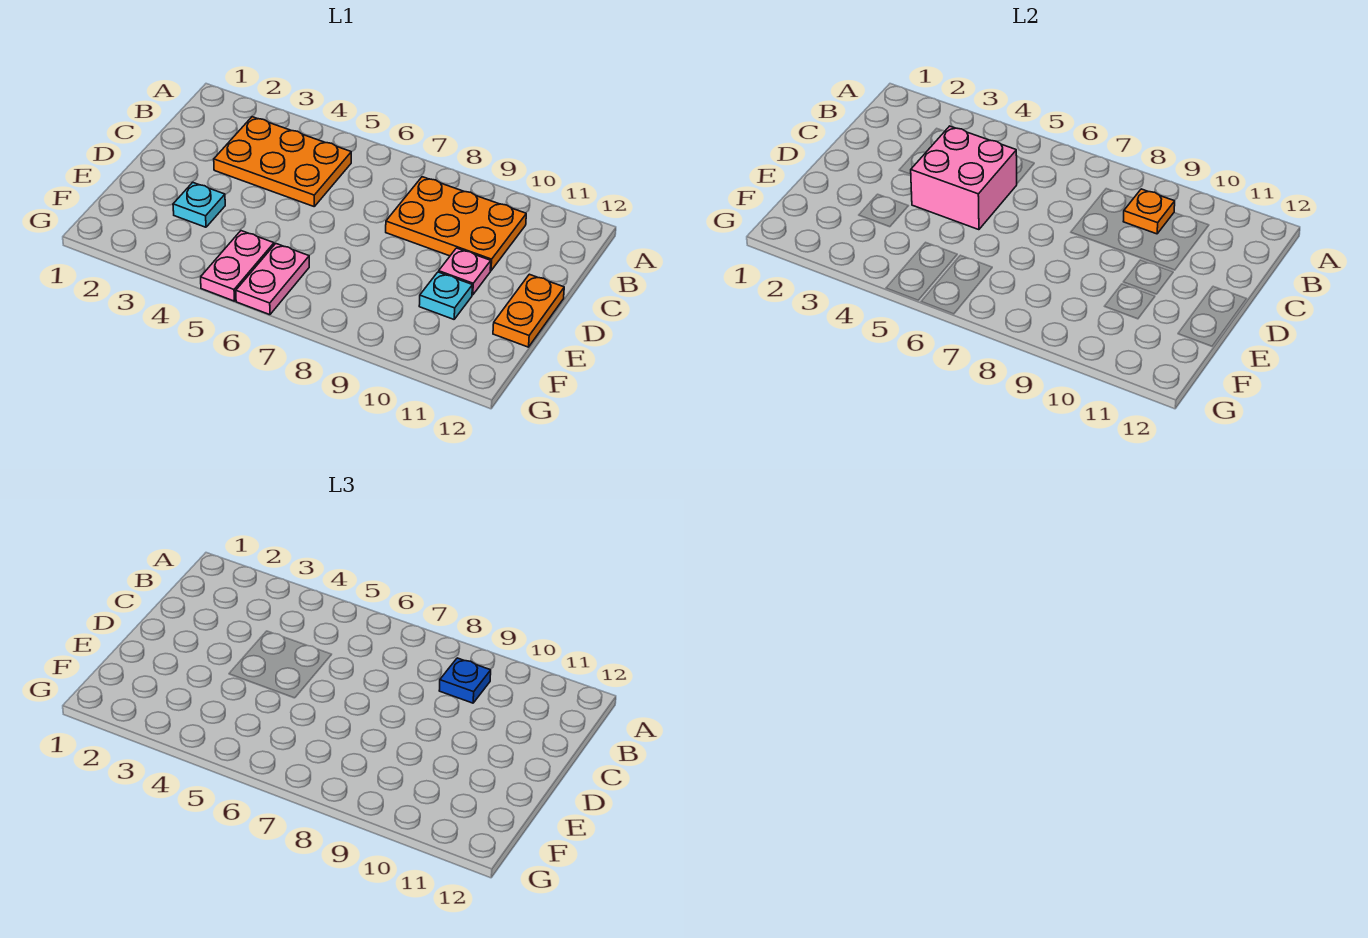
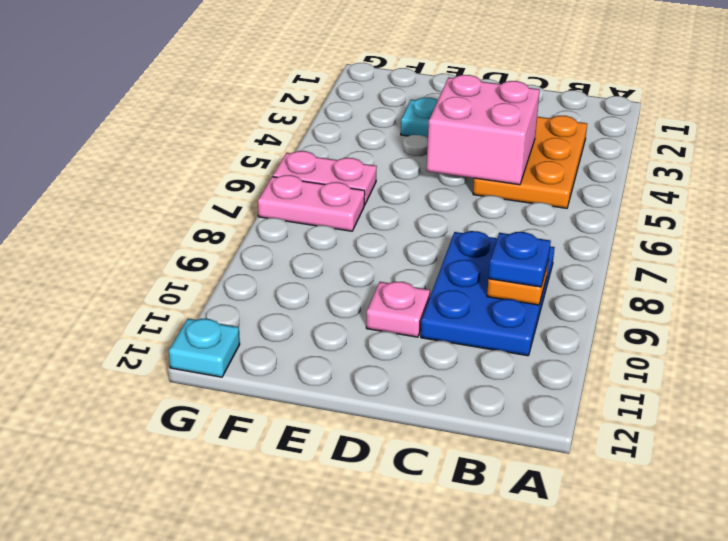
orange plate B8:C10 level 1 -> blue plate B8:C10 level 1
orange plate D12:E12 level 1 -> none
cyan plate E10 level 1 -> cyan plate G12 level 1
pink plate F5:G5 level 1 -> pink plate F7:G7 level 1

